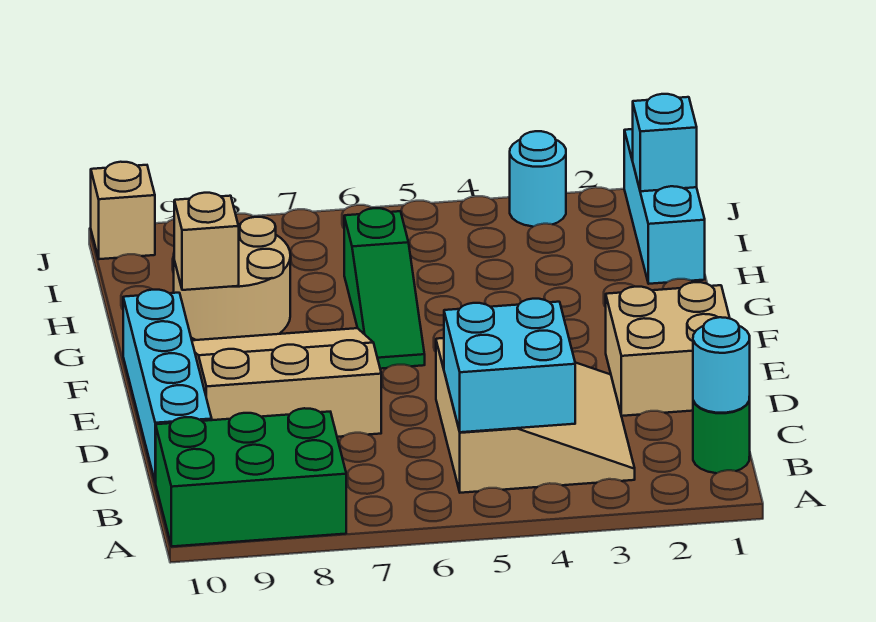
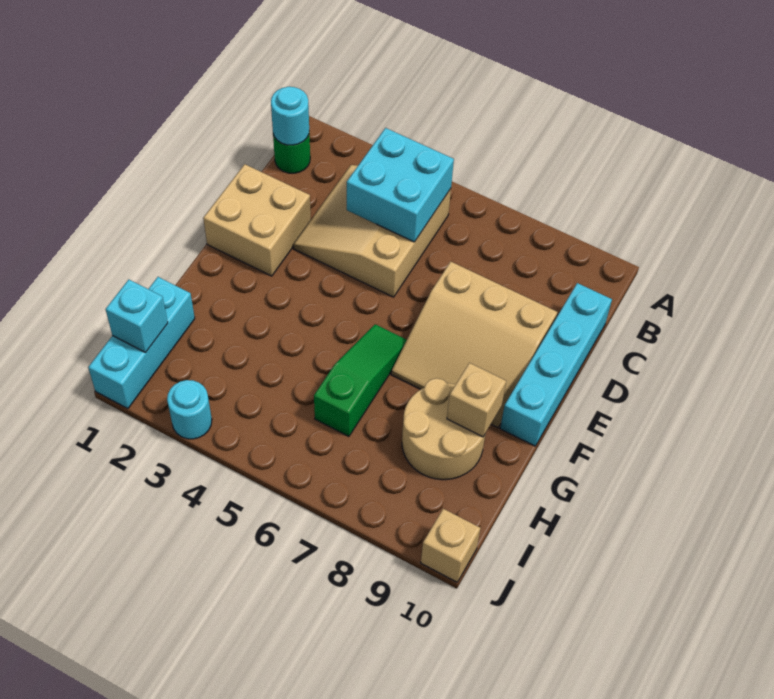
green brick A8:B10 level 1 -> none

